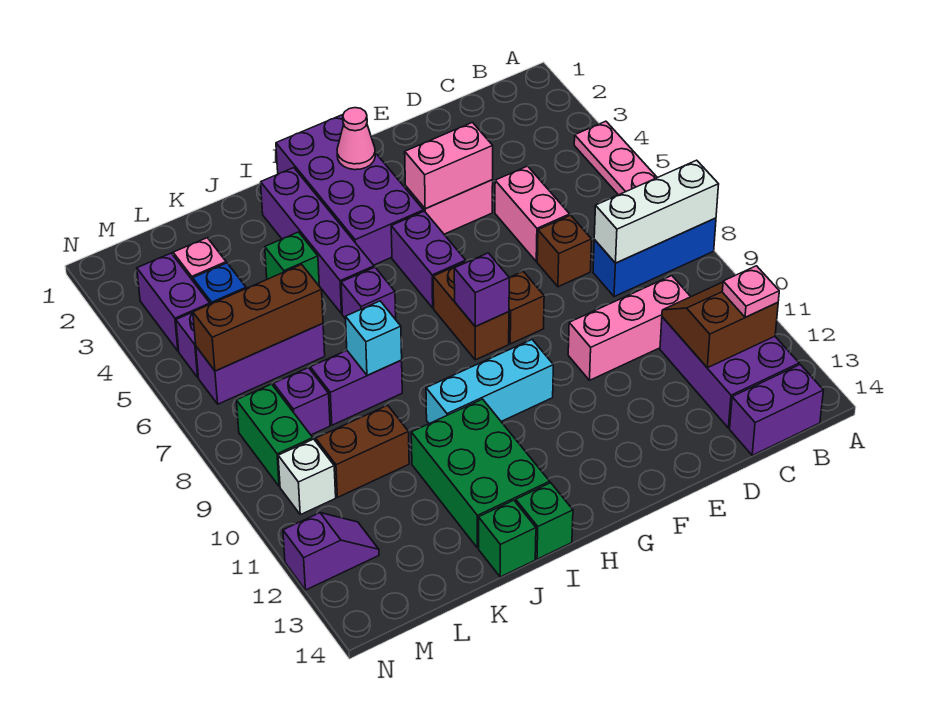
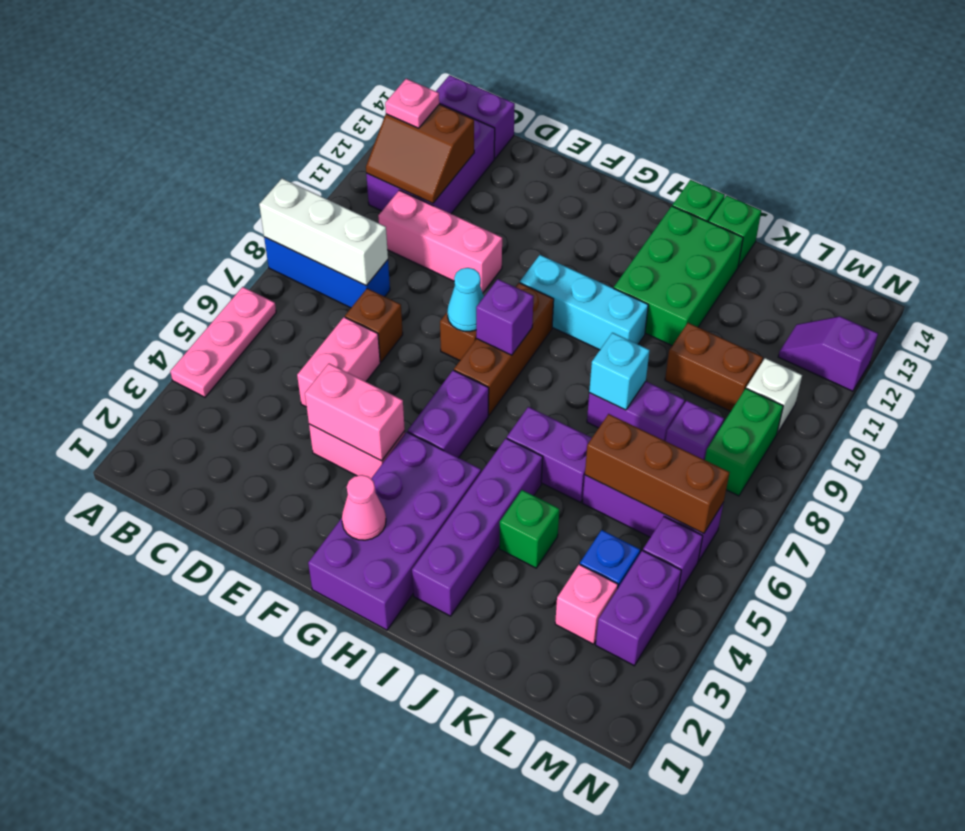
none -> cyan cone F8 level 2
brown brick G7:G8 level 1 -> brown brick G7:G9 level 1
purple brick I6 level 1 -> purple brick I6:J6 level 1

